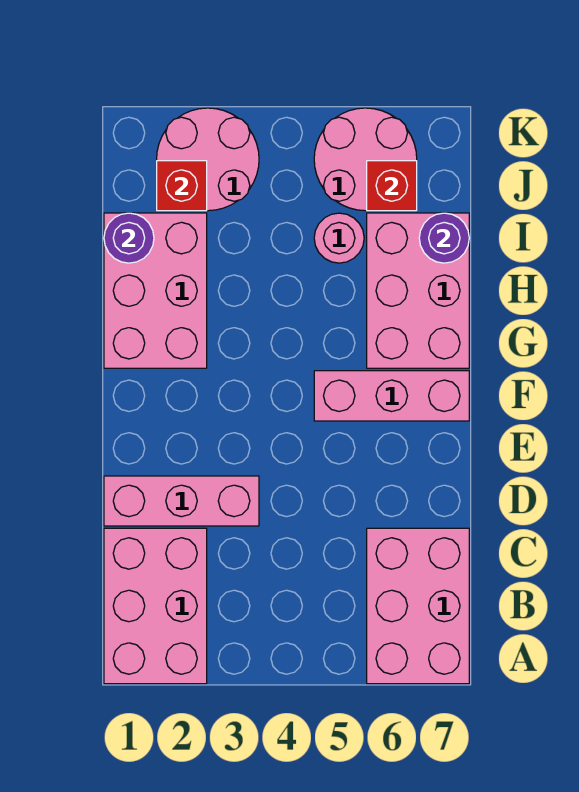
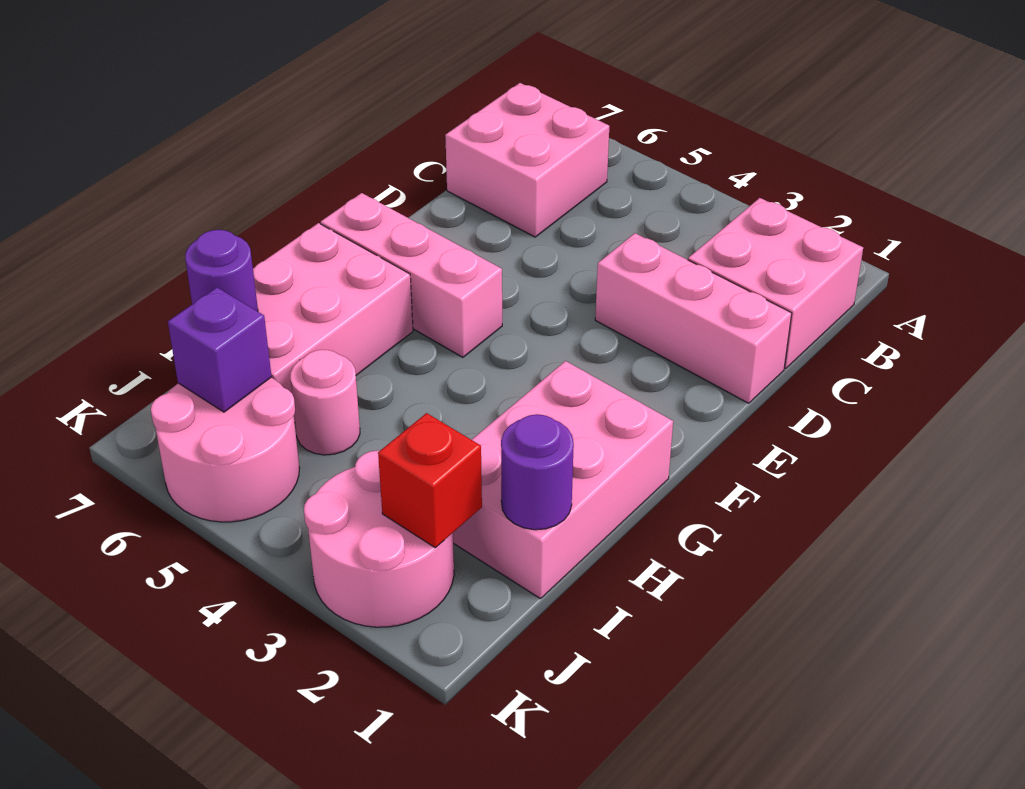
pink brick A1:C2 level 1 -> pink brick B1:C2 level 1
pink brick A6:C7 level 1 -> pink brick B6:C7 level 1
red brick J6 level 2 -> purple brick J6 level 2

